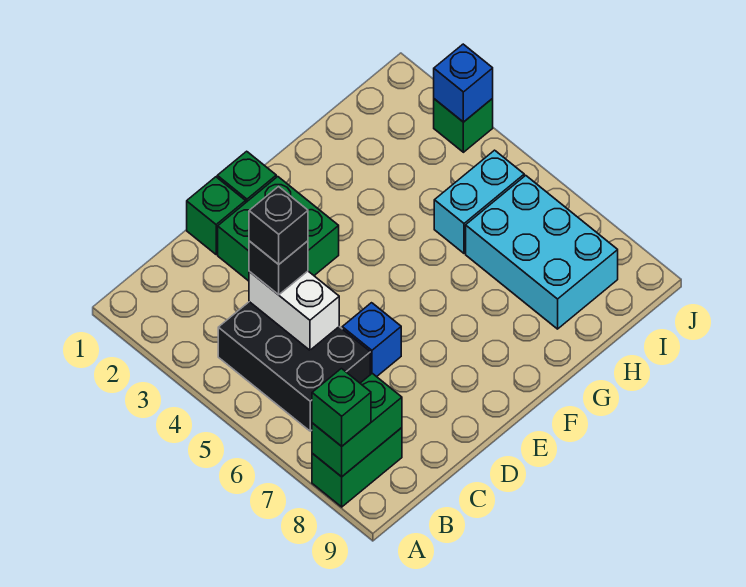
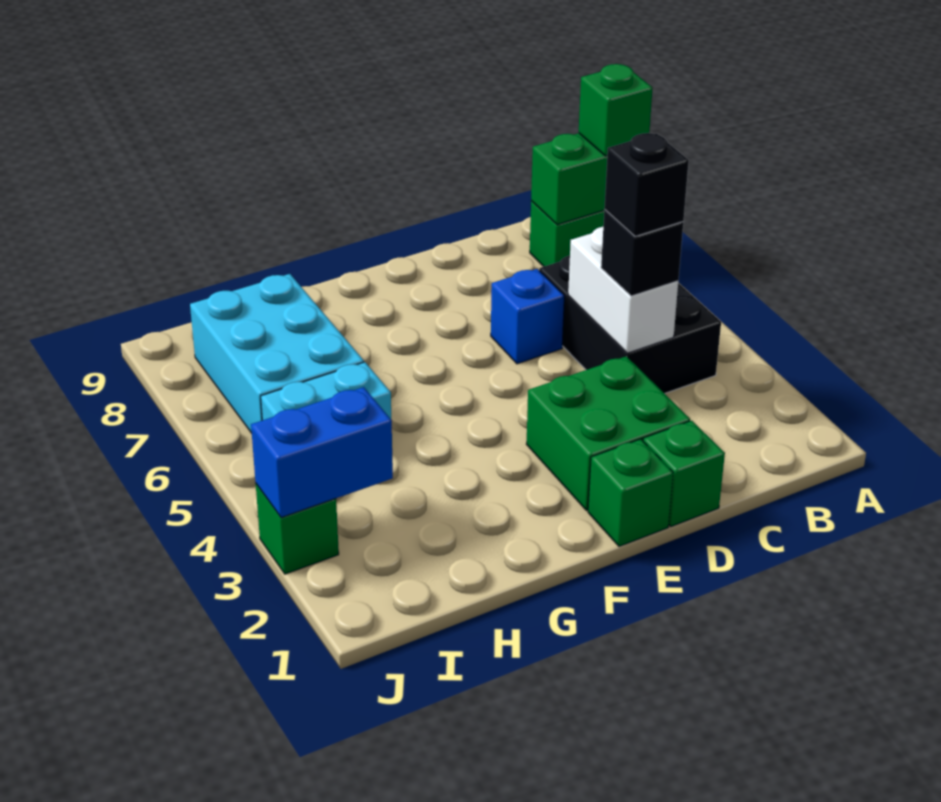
blue brick J3 level 2 -> blue brick I3:J3 level 2

